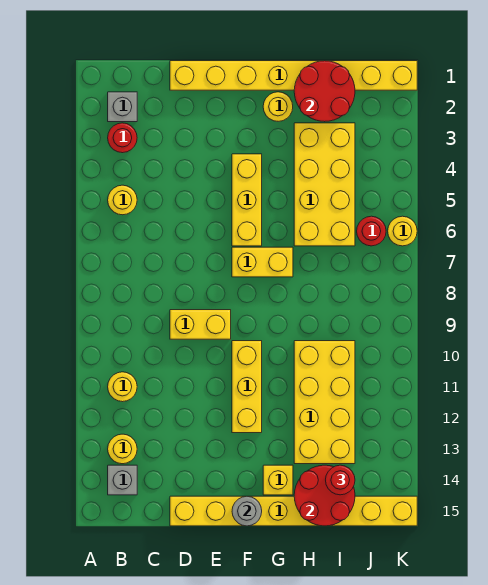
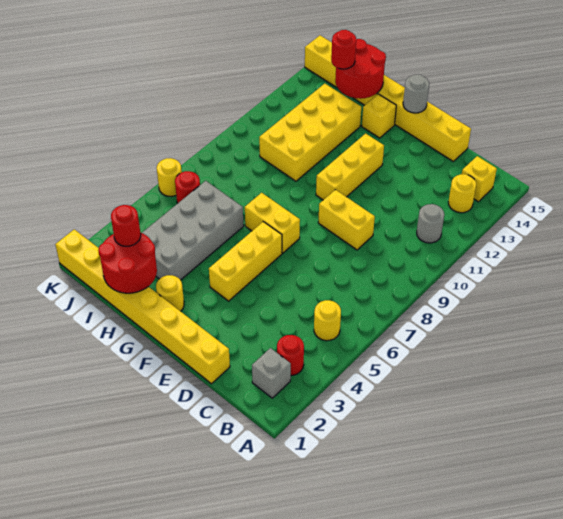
yellow round brick B11 level 1 -> grey round brick B11 level 1
grey brick B14 level 1 -> yellow brick B14 level 1
yellow brick H3:I6 level 1 -> grey brick H3:I6 level 1
none -> red round brick I2 level 3

